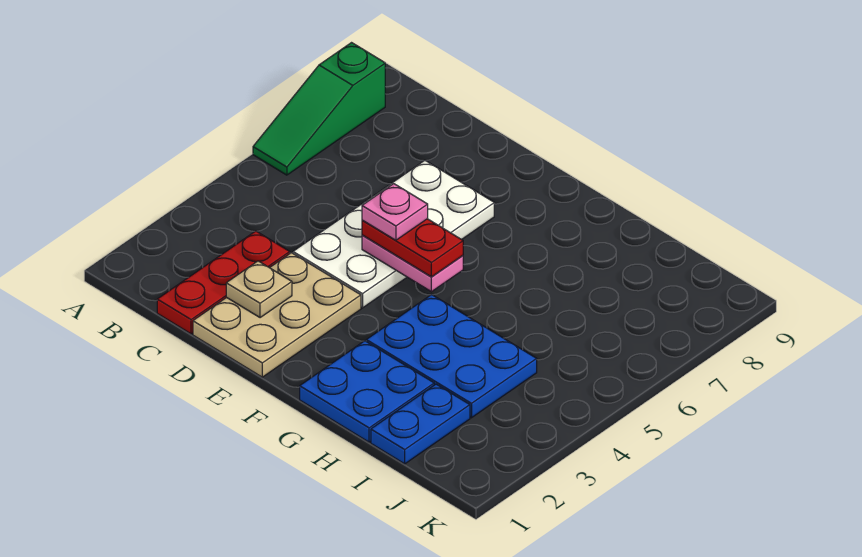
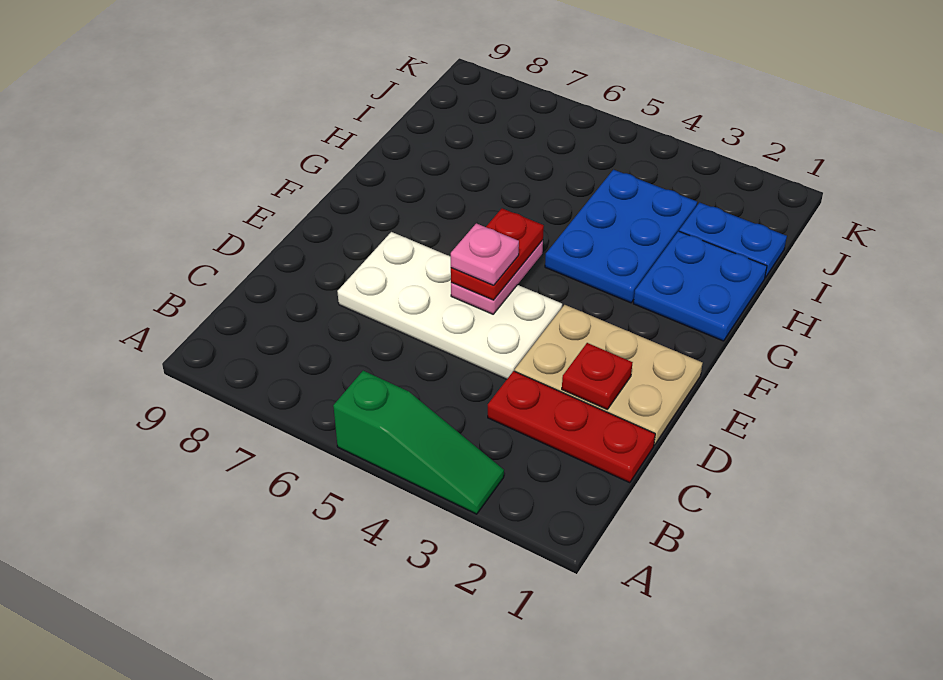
green slope A6:A8 level 1 top 8 -> green slope A3:A5 level 1 top 5
tan plate D2 level 2 -> red plate D2 level 2

